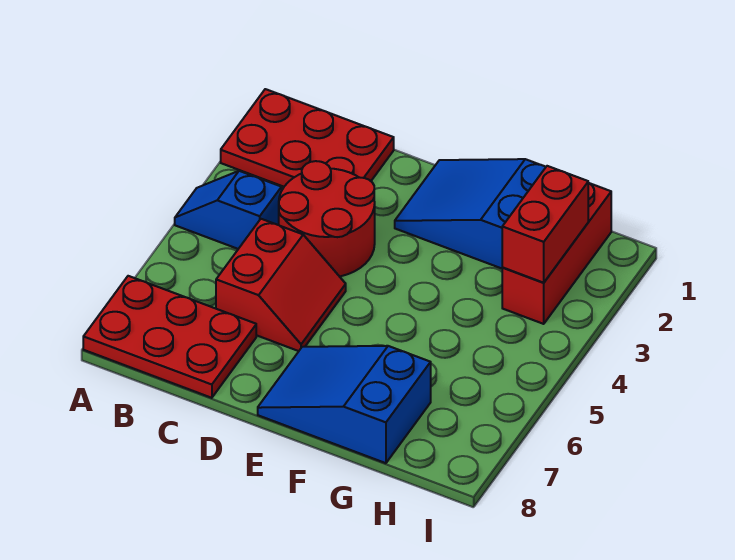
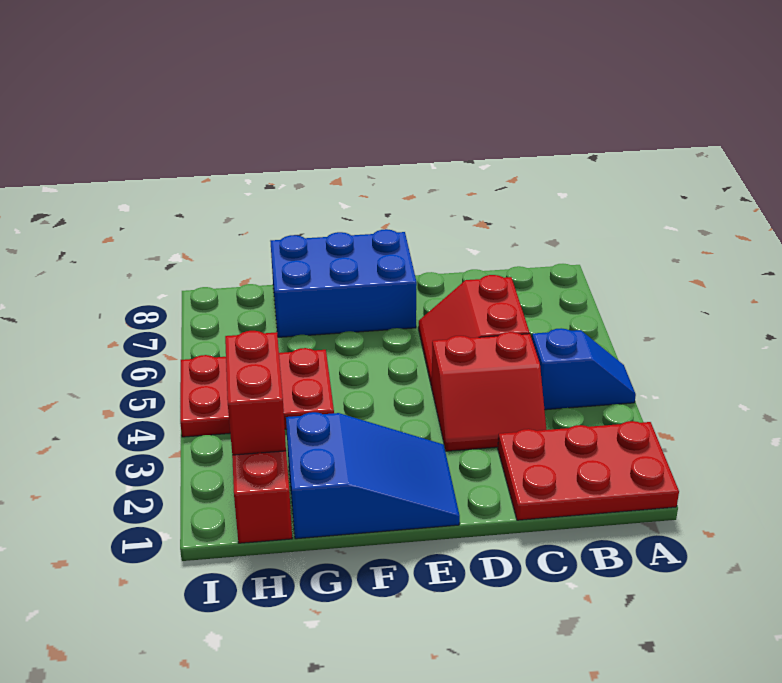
red plate A7:C8 level 1 -> red plate G4:I5 level 1
red round brick C3:D4 level 1 -> red slope C3:D4 level 1 top 4
blue slope E7:G8 level 1 top G -> blue brick E7:G8 level 1

